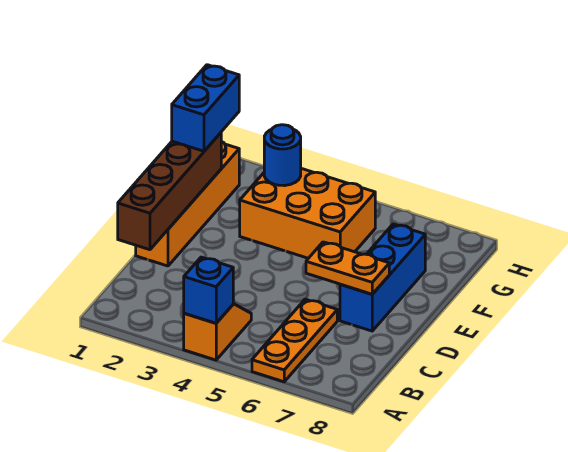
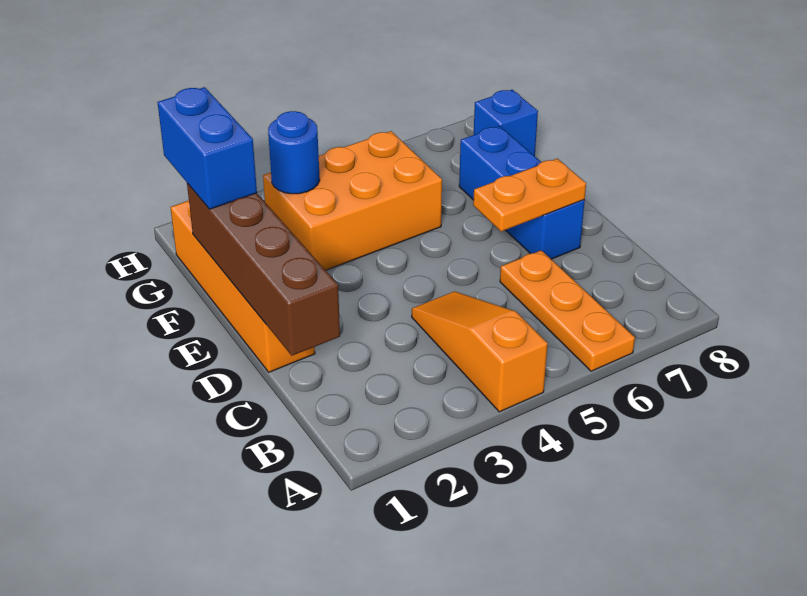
orange slope A4:B4 level 1 top A -> orange slope A4:C4 level 1 top A
blue brick A4 level 2 -> blue brick G8 level 1

